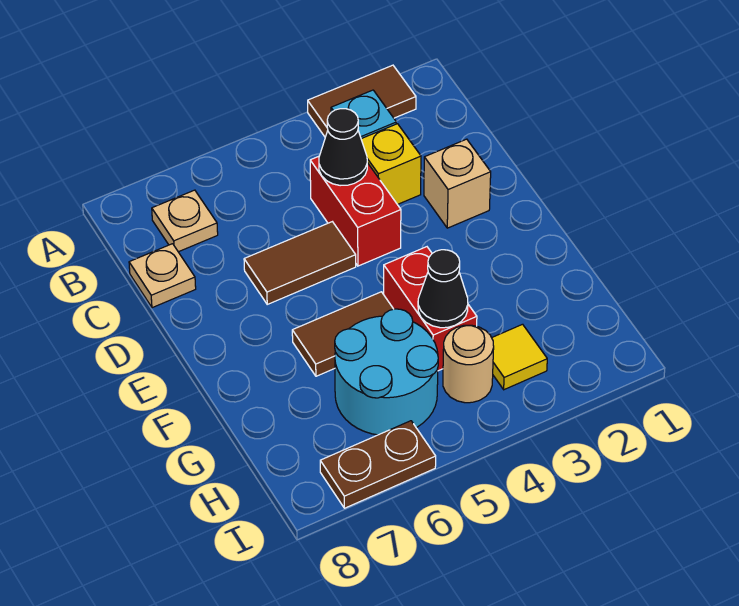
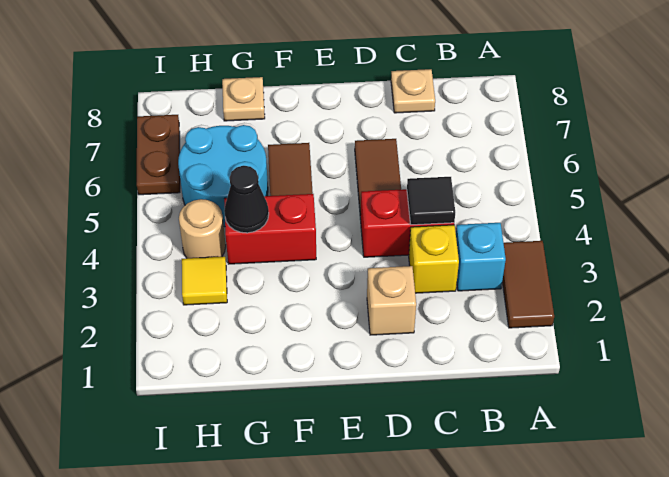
tan plate B7 level 1 -> tan plate G8 level 1
black cone C4 level 2 -> black tile C4 level 2

